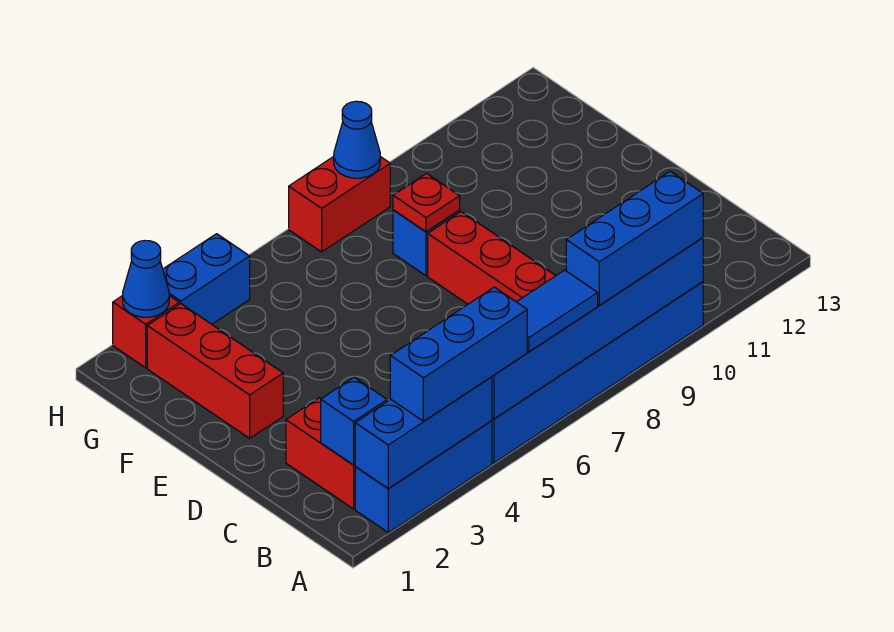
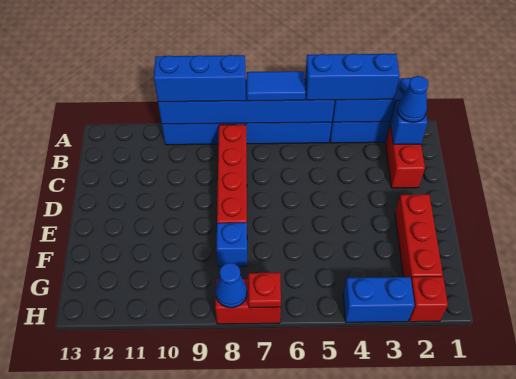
red plate F8 level 2 -> red plate H7 level 2
blue cone H2 level 2 -> blue cone B2 level 3

